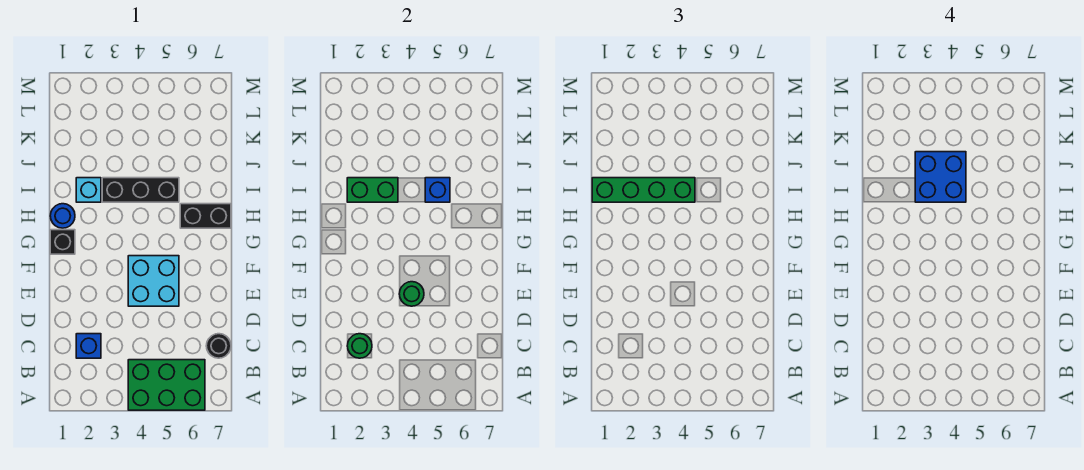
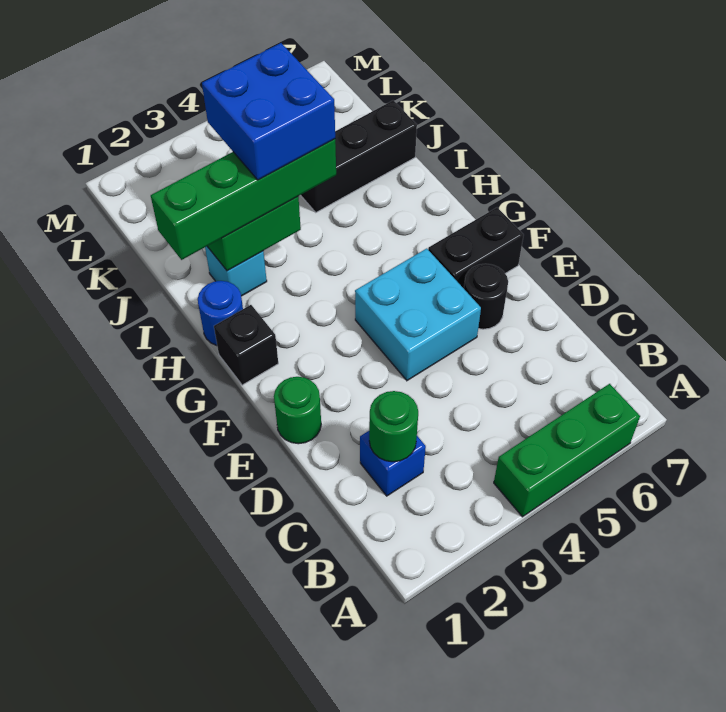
green brick A4:B6 level 1 -> green brick A4:A6 level 1
black round brick C7 level 1 -> black round brick E6 level 1
green round brick E4 level 2 -> green round brick E1 level 1
black brick H6:H7 level 1 -> black brick F6:F7 level 1
black brick I3:I5 level 1 -> black brick J5:J7 level 1
blue brick I5 level 2 -> none

